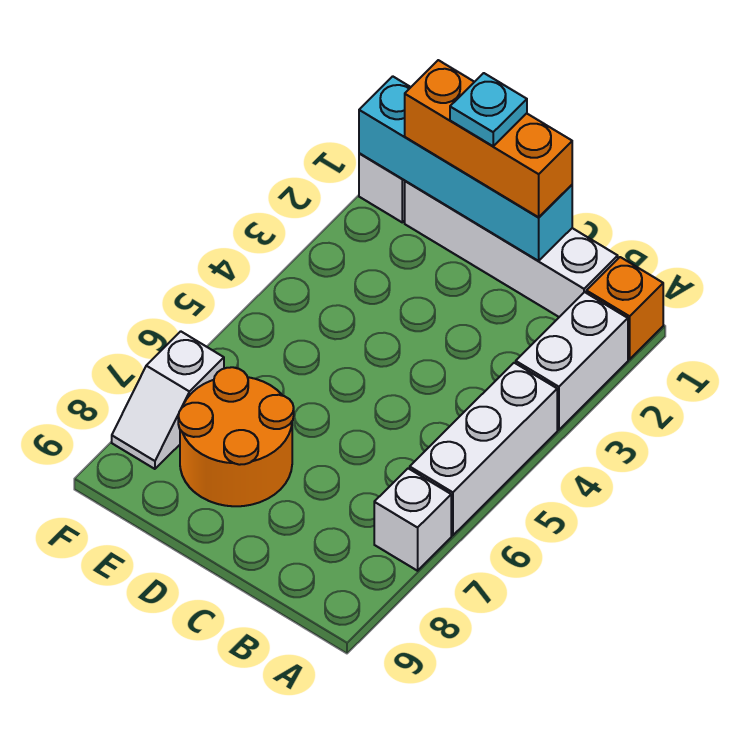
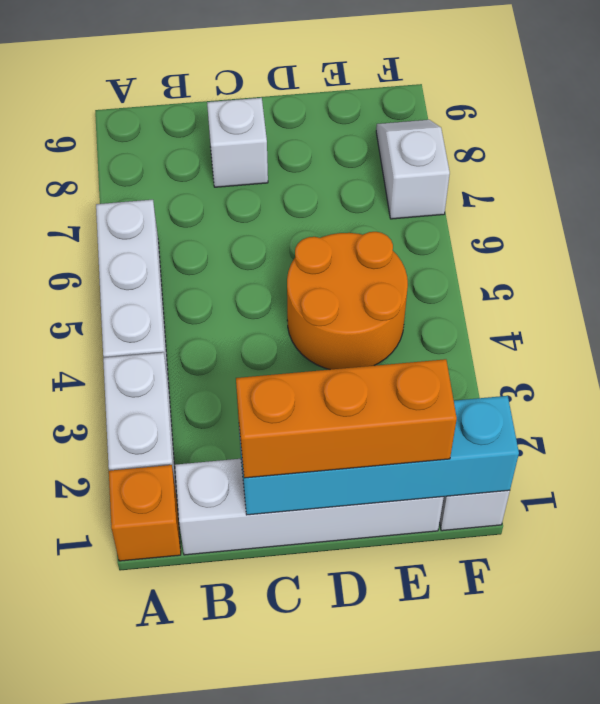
white brick A7 level 1 -> white brick C8 level 1
cyan plate D1 level 4 -> none
orange round brick D7:E8 level 1 -> orange round brick D4:E5 level 1

